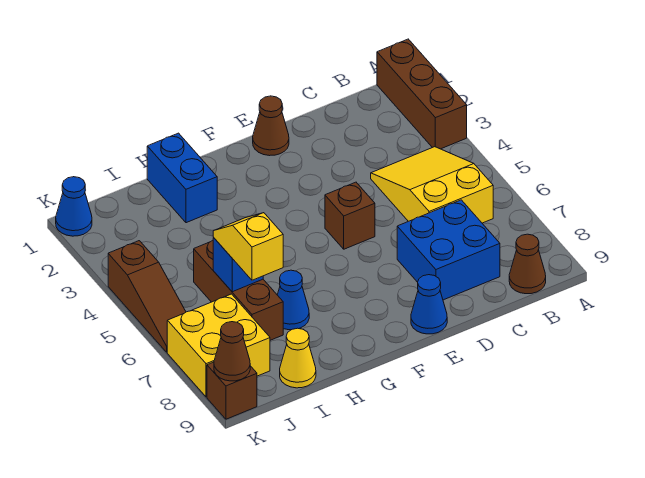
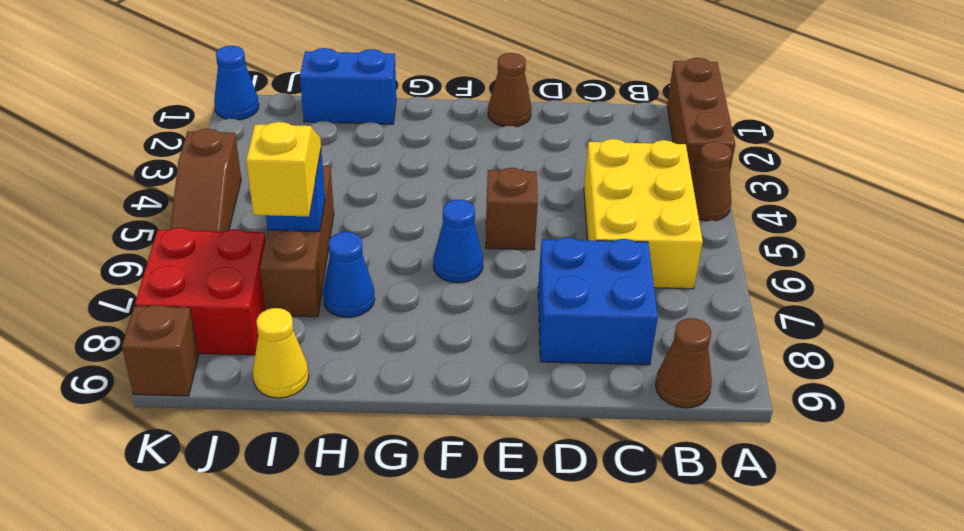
yellow slope B4:C6 level 1 top 6 -> yellow brick B4:C6 level 1
blue cone E9 level 1 -> blue cone F6 level 1
blue brick H1:H2 level 1 -> blue brick H1:I1 level 1
yellow brick J7:K8 level 1 -> red brick J7:K8 level 1
brown cone K9 level 2 -> brown cone A4 level 1

